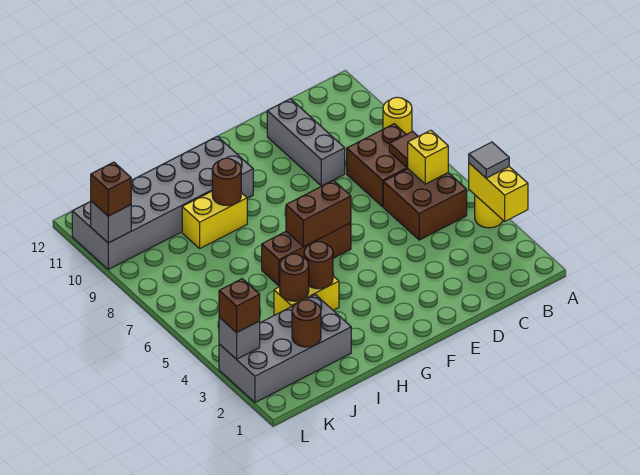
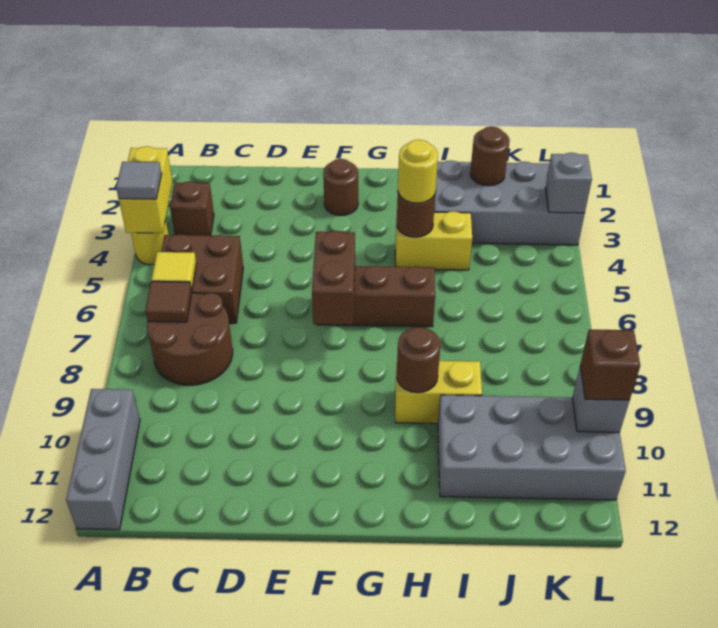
yellow round brick A9 level 1 -> yellow round brick H4 level 3
yellow brick B6 level 2 -> yellow tile B6 level 2
brown brick B7:C8 level 1 -> brown round brick B7:C8 level 1
grey brick D9:D11 level 1 -> grey brick A10:A12 level 1
brown brick F6:G6 level 2 -> brown brick F6:F7 level 2
grey brick G10:L11 level 1 -> grey brick I10:L11 level 1
brown round brick I4 level 2 -> brown round brick F2 level 1
brown brick L3 level 3 -> brown brick B3 level 1

